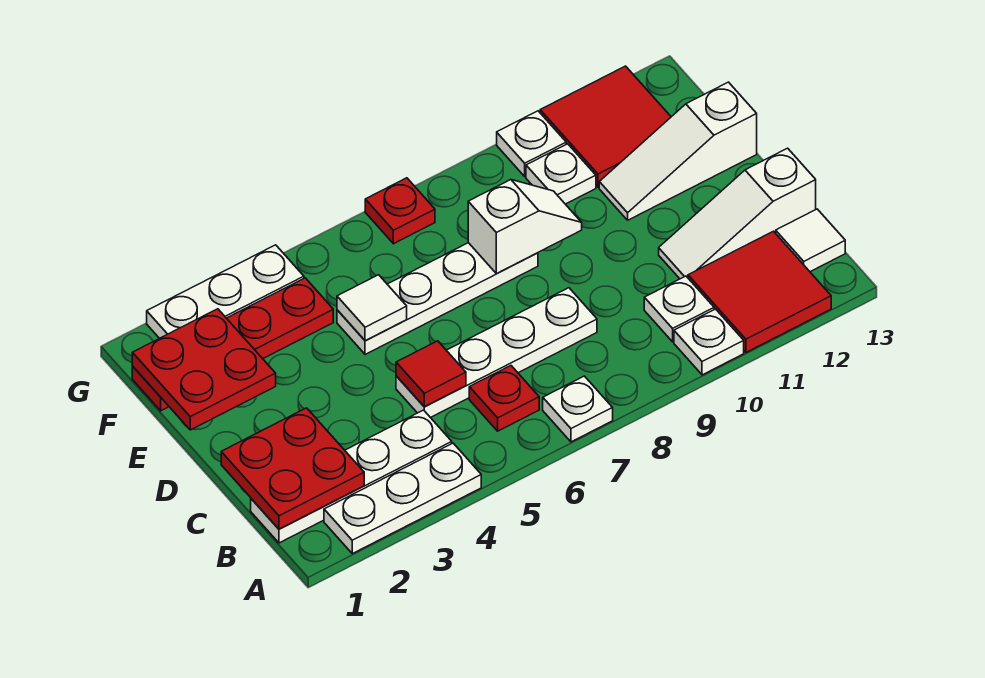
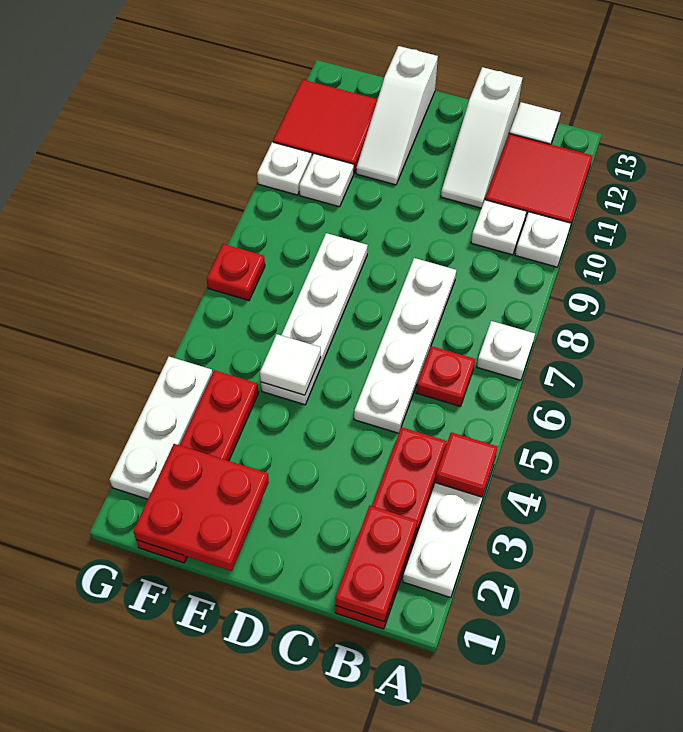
white plate B1:B4 level 1 -> red plate B1:B4 level 1
red plate B1:C2 level 2 -> red plate B1:B2 level 2
red tile C5 level 2 -> red tile A4 level 2
white slope E8:E9 level 2 top 8 -> none

